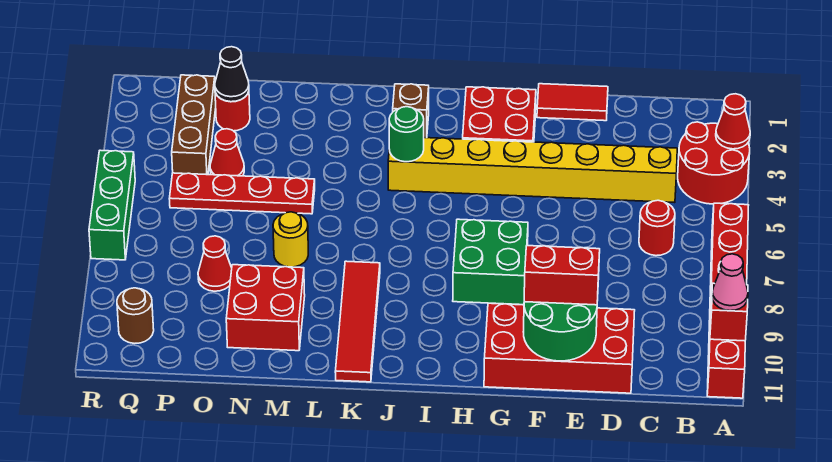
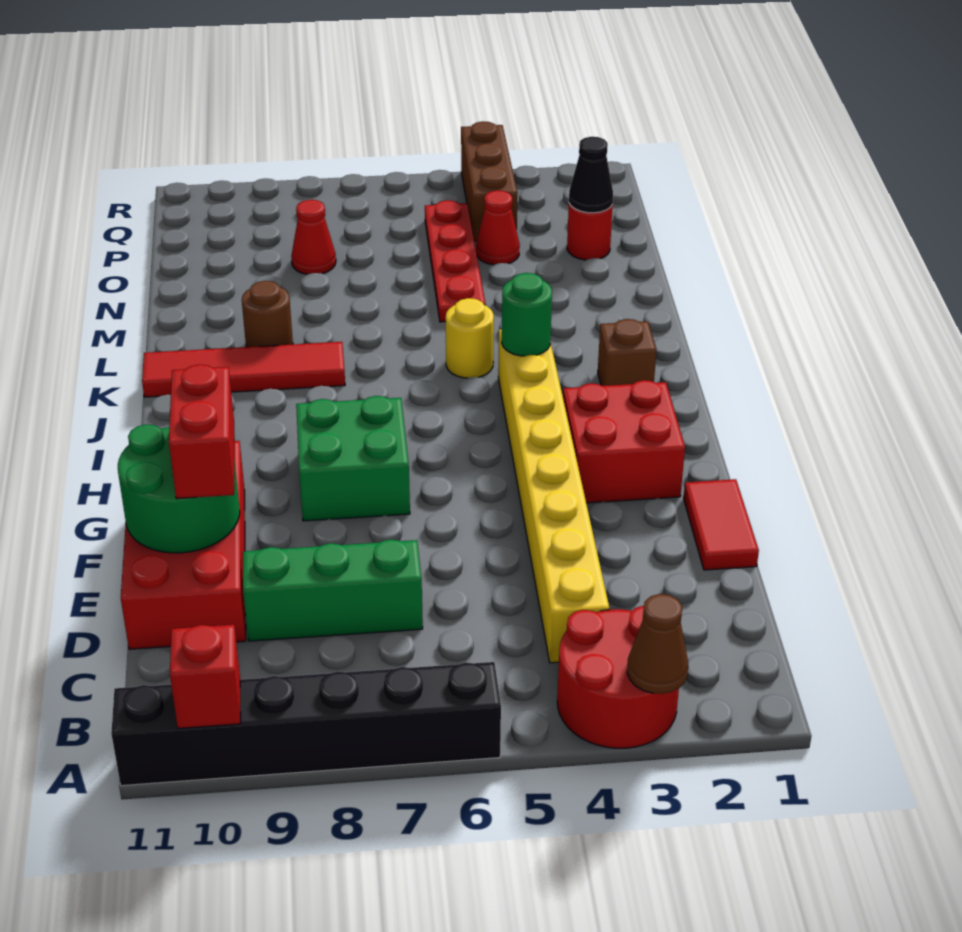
red cone A3 level 2 -> brown cone A3 level 2
red brick A6:A11 level 1 -> black brick A6:A11 level 1
pink cone A10 level 3 -> none
red round brick C6 level 1 -> none
yellow round brick M7 level 1 -> yellow round brick K5 level 1
red brick M9:N10 level 1 -> none
brown brick P2:P4 level 1 -> brown brick P4:R4 level 1
brown round brick Q10 level 1 -> brown round brick L9 level 1
green brick R5:R7 level 1 -> green brick D7:D9 level 1

